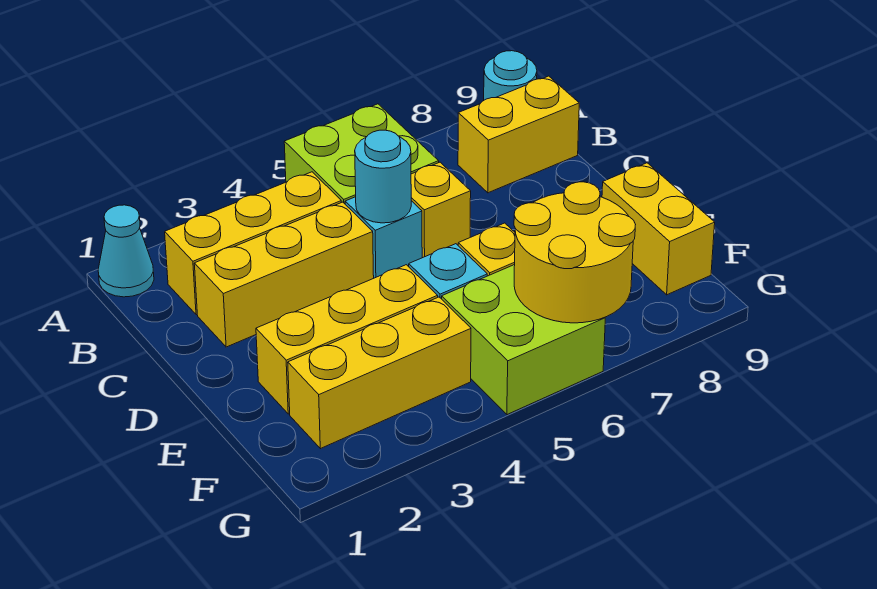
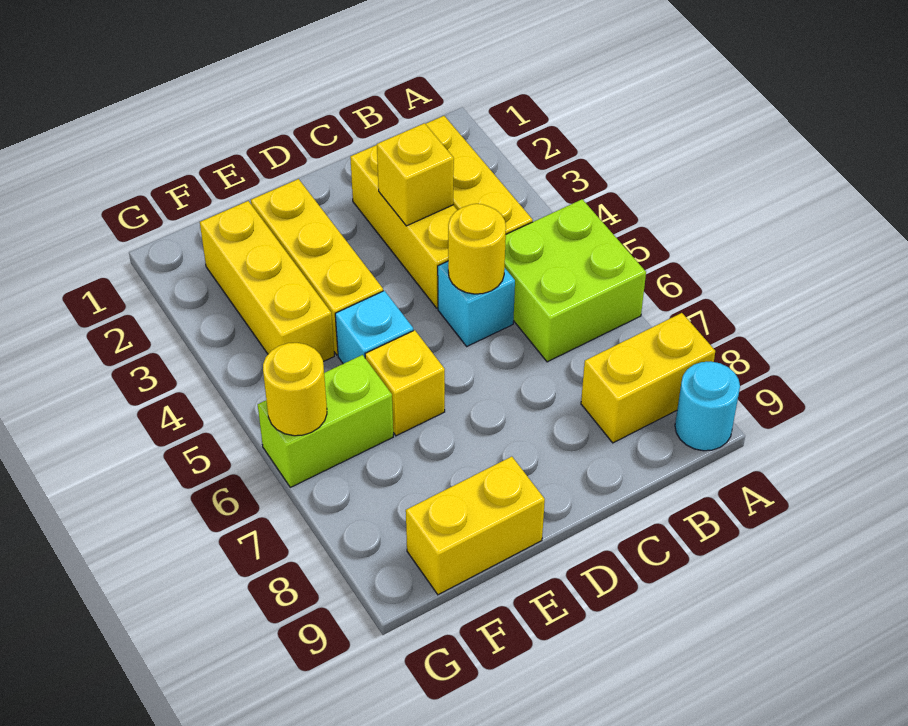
cyan cone A1 level 1 -> none
yellow brick B8:B9 level 1 -> yellow brick A8:B8 level 1
cyan round brick C5 level 2 -> yellow round brick C5 level 2
yellow brick C6 level 1 -> yellow brick C3 level 2
lime brick F5:G6 level 1 -> lime brick F6:G6 level 1
yellow round brick F6:G7 level 2 -> yellow round brick G6 level 2

